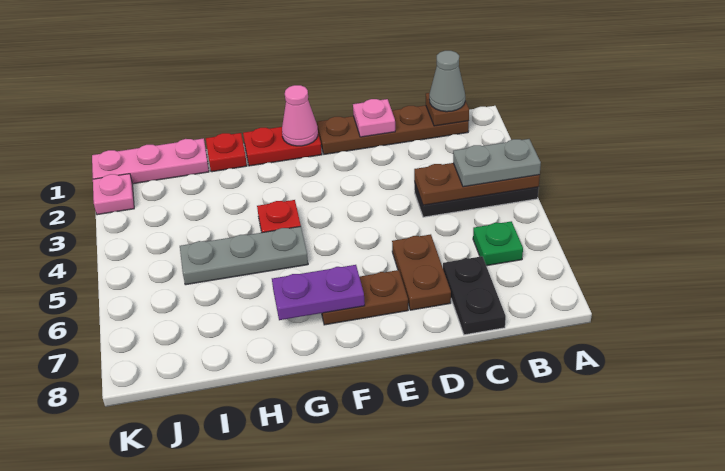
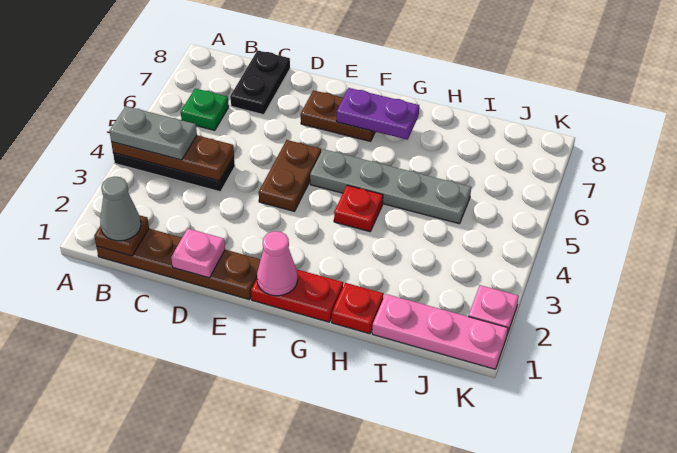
brown plate D6:D7 level 1 -> brown plate E4:E5 level 1
grey plate G5:I5 level 1 -> grey plate F5:I5 level 1

